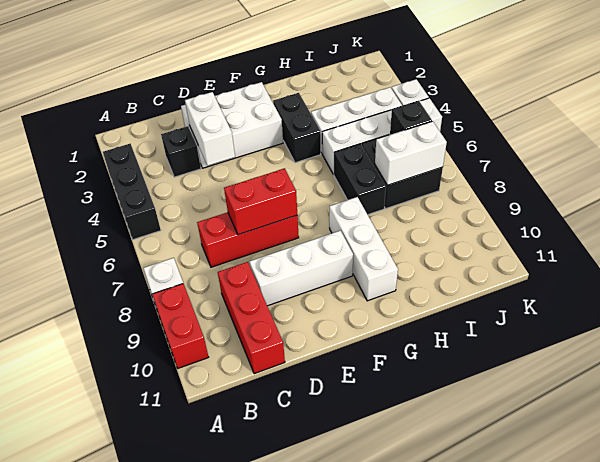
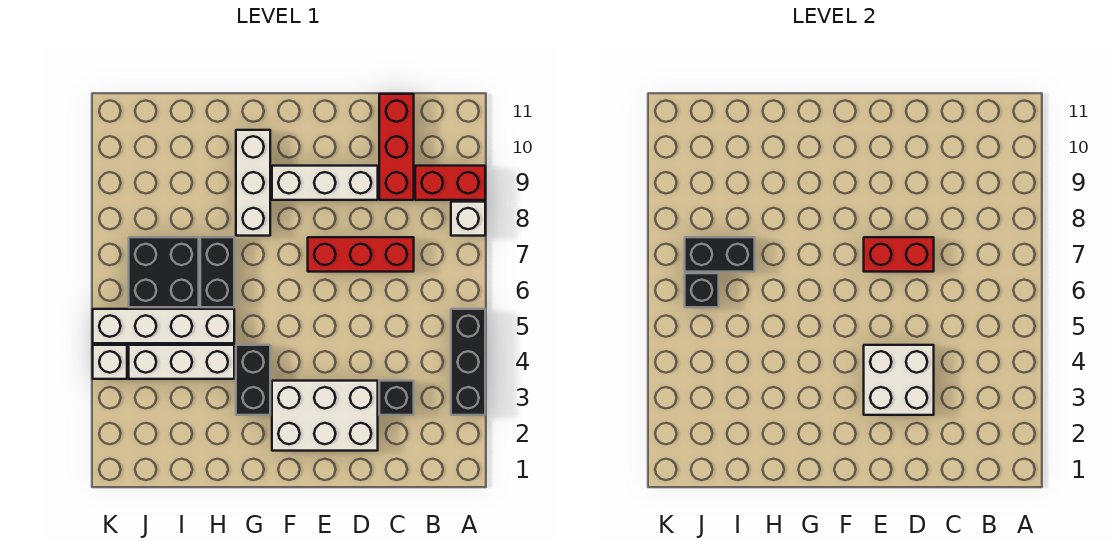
red brick A9:A10 level 1 -> red brick A9:B9 level 1
white brick D3:D4 level 2 -> white brick D3:E4 level 2
white brick I7:J7 level 2 -> black brick I7:J7 level 2

